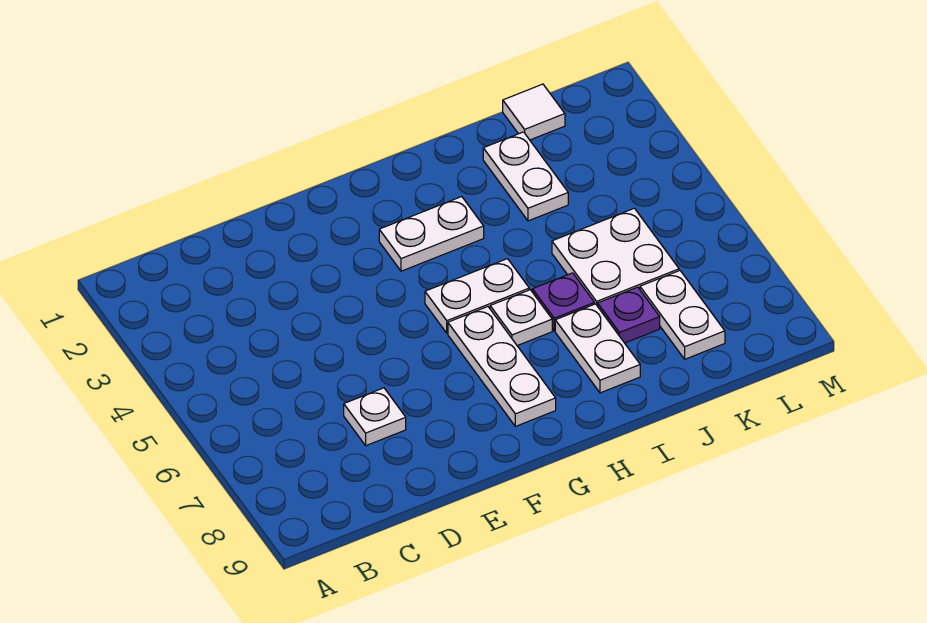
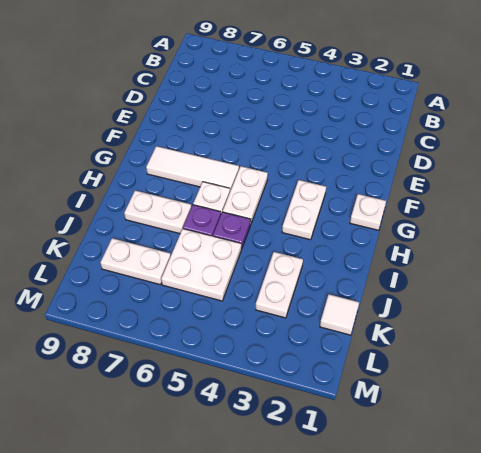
white plate D7 level 1 -> white plate G1 level 1
white plate G6:G8 level 1 -> white tile G6:G8 level 1
white plate J2:J3 level 1 -> white plate J3:K3 level 1
purple plate J7 level 1 -> purple plate I5 level 1

